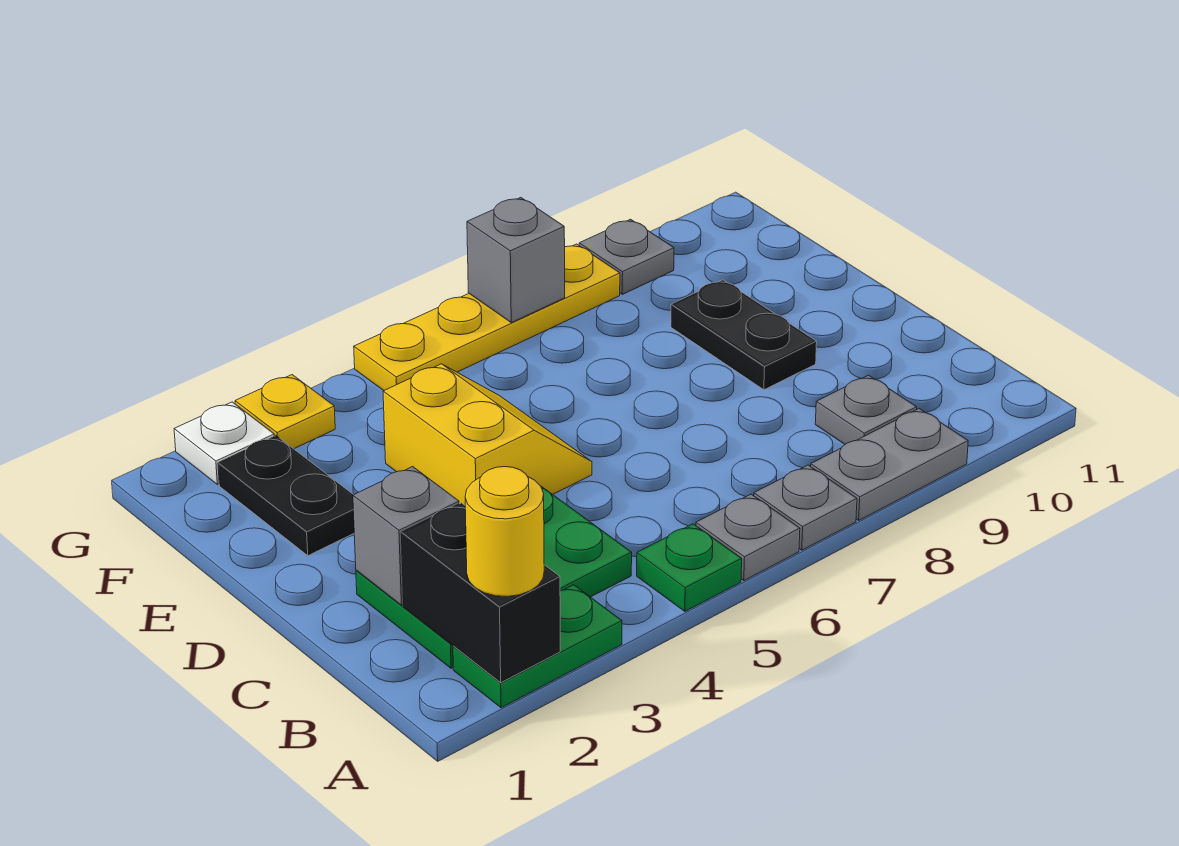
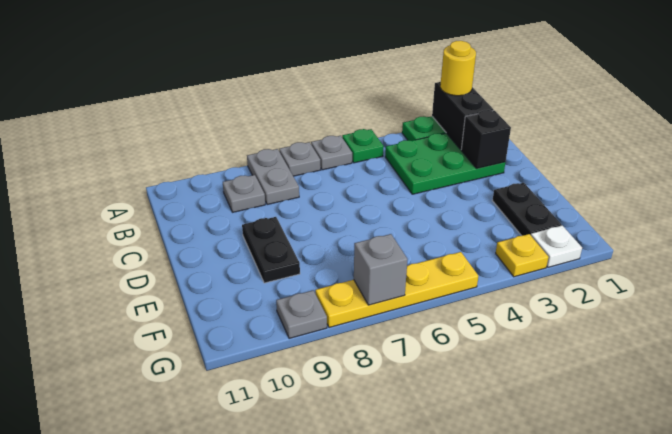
grey plate A8:A9 level 1 -> grey plate A8:B8 level 1
grey brick C2 level 2 -> black brick C2 level 2
yellow slope D4:E5 level 1 top 4 -> none

